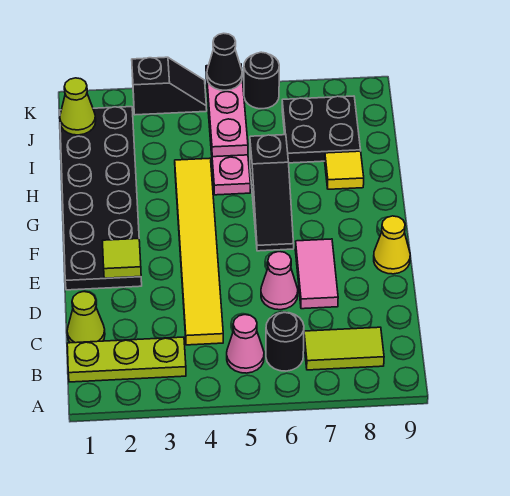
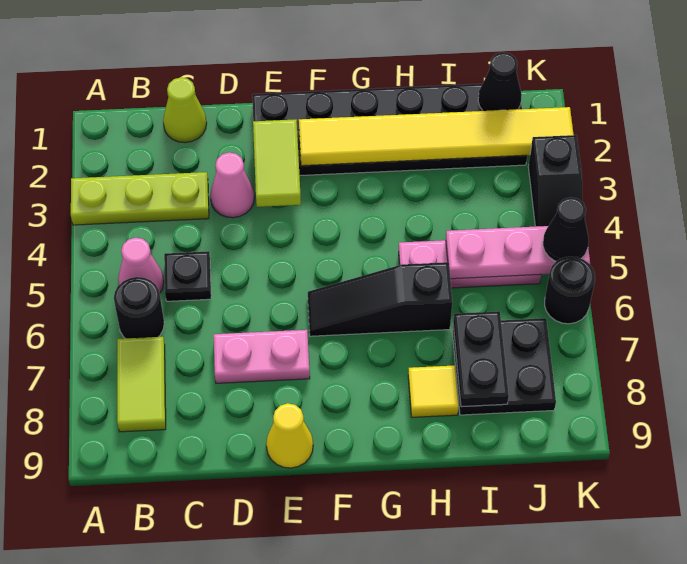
lime plate B1:B3 level 1 -> lime plate A3:C3 level 1
yellow tile C4:H4 level 1 -> yellow tile F2:K2 level 2
none -> black plate C5 level 1
pink cone D6 level 1 -> pink cone D3 level 1
pink tile D7:E7 level 1 -> pink plate D7:E7 level 1
lime tile E2 level 2 -> lime tile E2:E3 level 2
none -> black plate I7:I8 level 2
lime cone J1 level 2 -> black cone J1 level 2

